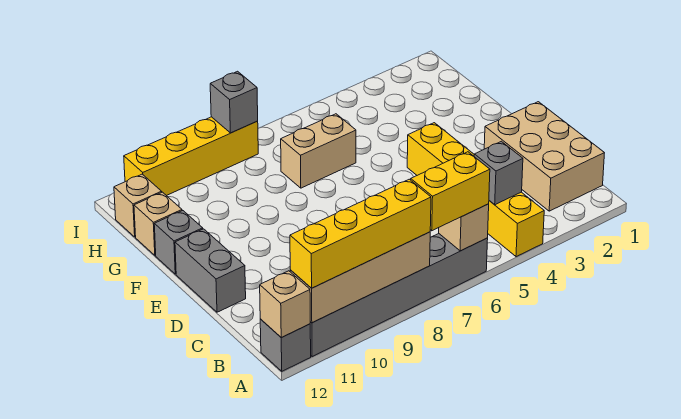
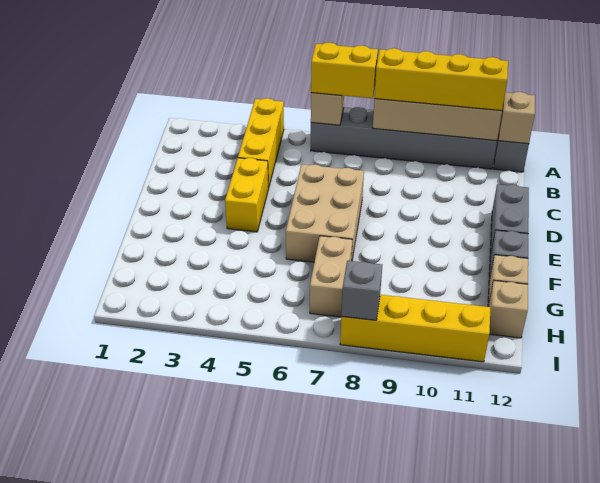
tan brick B1:D2 level 1 -> tan brick D6:F7 level 1
grey brick B4 level 2 -> none
tan brick G6:G7 level 1 -> tan brick G7:H7 level 1

